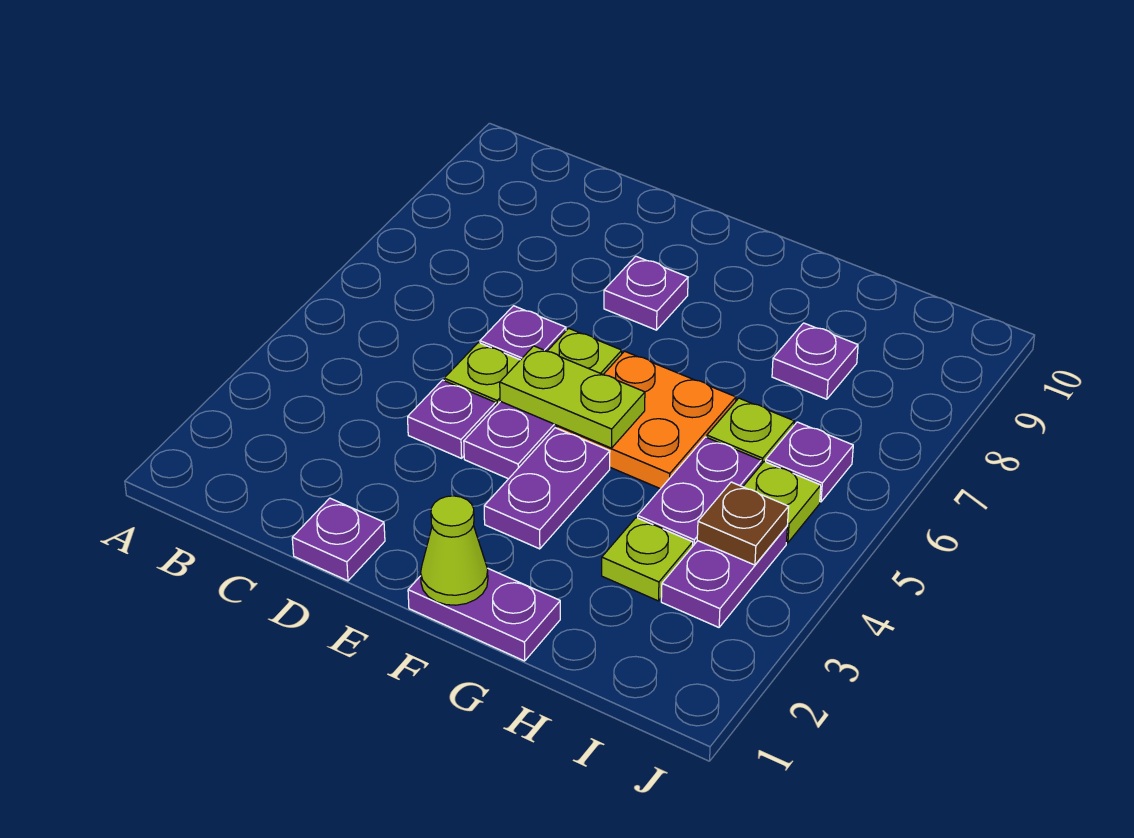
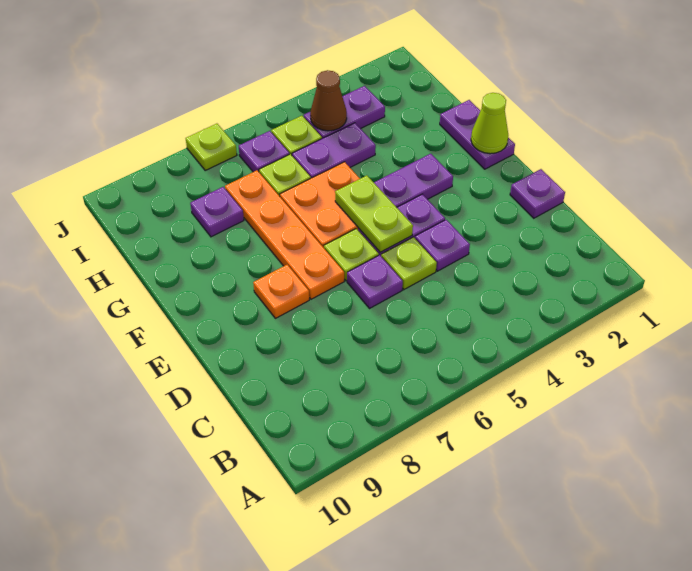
none -> orange plate E7:H7 level 1
purple plate E8 level 1 -> orange plate E8 level 1
lime plate H3 level 1 -> lime plate J7 level 1
brown plate I4 level 2 -> brown cone I4 level 2

